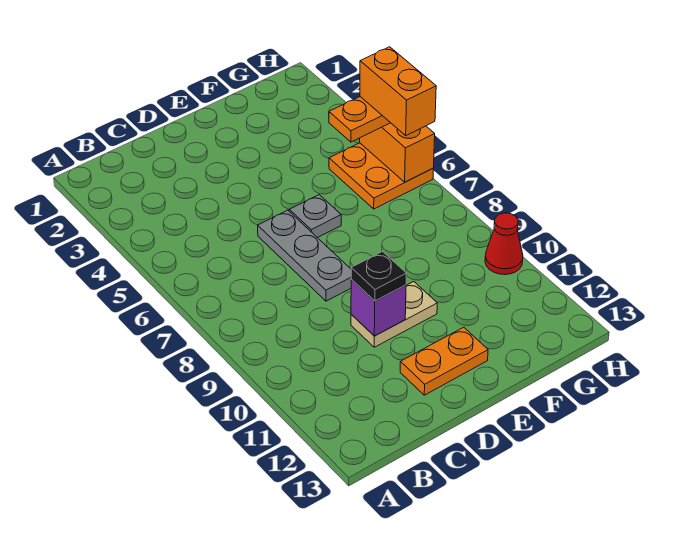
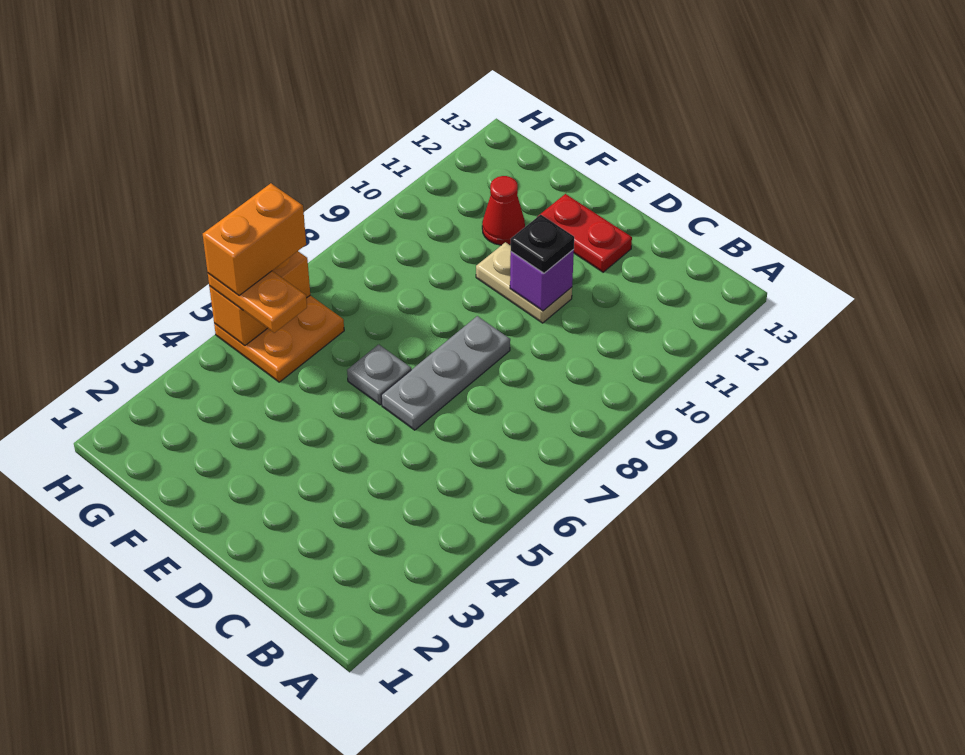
orange plate D12:E12 level 1 -> red plate D12:E12 level 1
red cone H10 level 1 -> red cone F11 level 1

